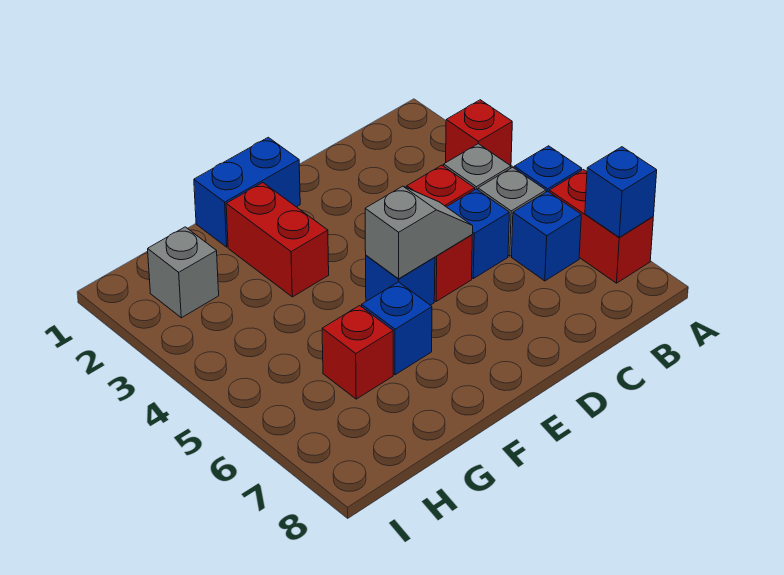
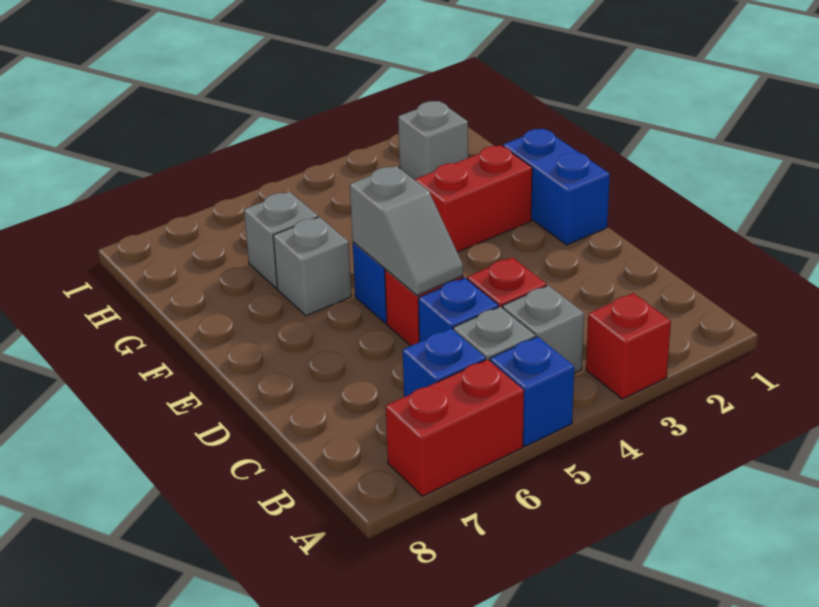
blue brick A7 level 2 -> none
blue brick F6 level 1 -> grey brick F6 level 1
red brick G6 level 1 -> grey brick G6 level 1

